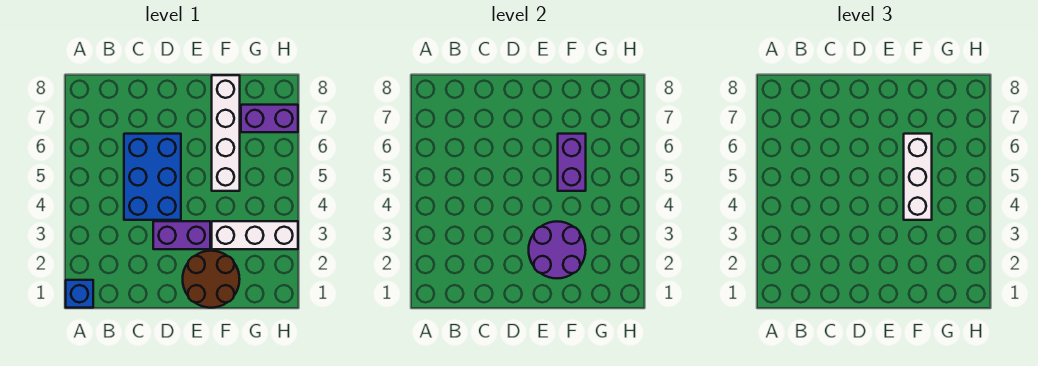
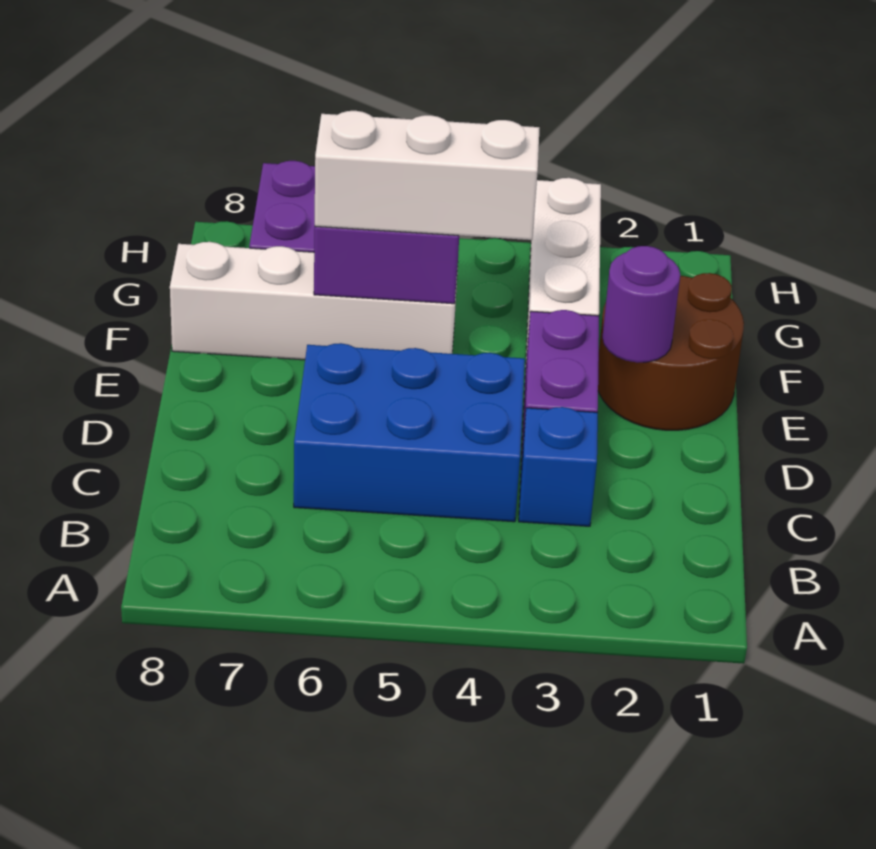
blue brick A1 level 1 -> blue brick C3 level 1
purple round brick E2:F3 level 2 -> purple round brick E2 level 2

